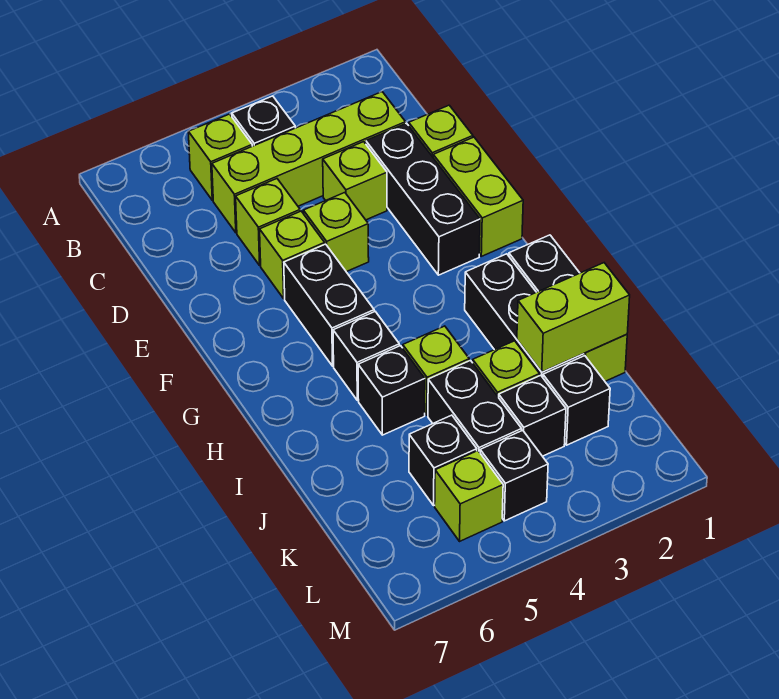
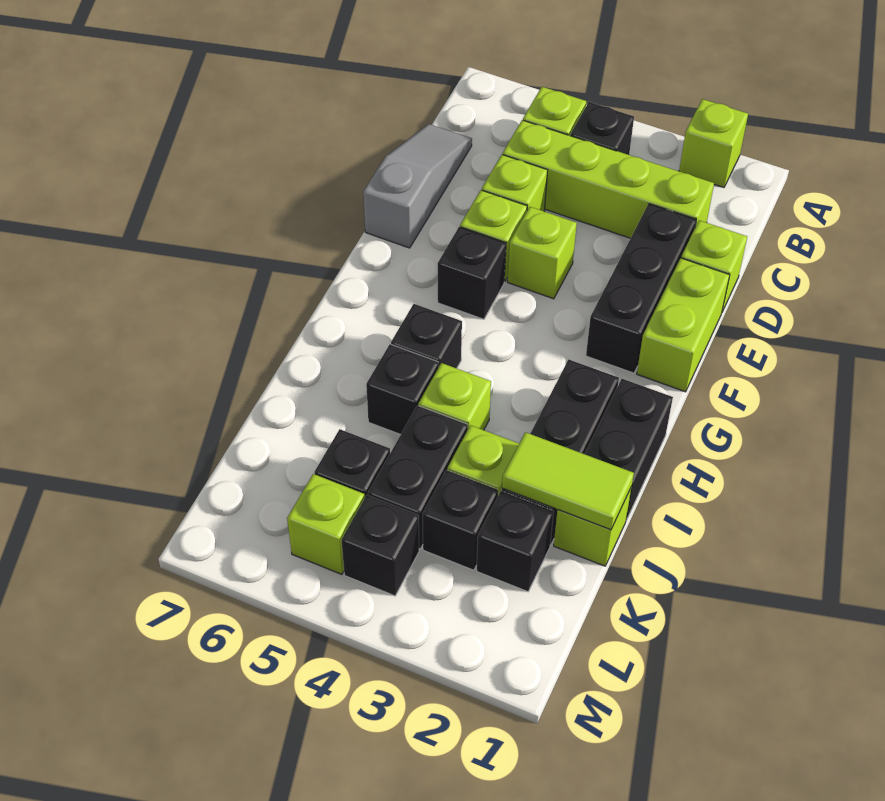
none -> grey slope C7:E7 level 1 top E
lime brick D3 level 1 -> lime brick A2 level 1
black brick F5:G5 level 1 -> black brick F5 level 1
lime brick J1:J2 level 2 -> lime tile J1:J2 level 2

